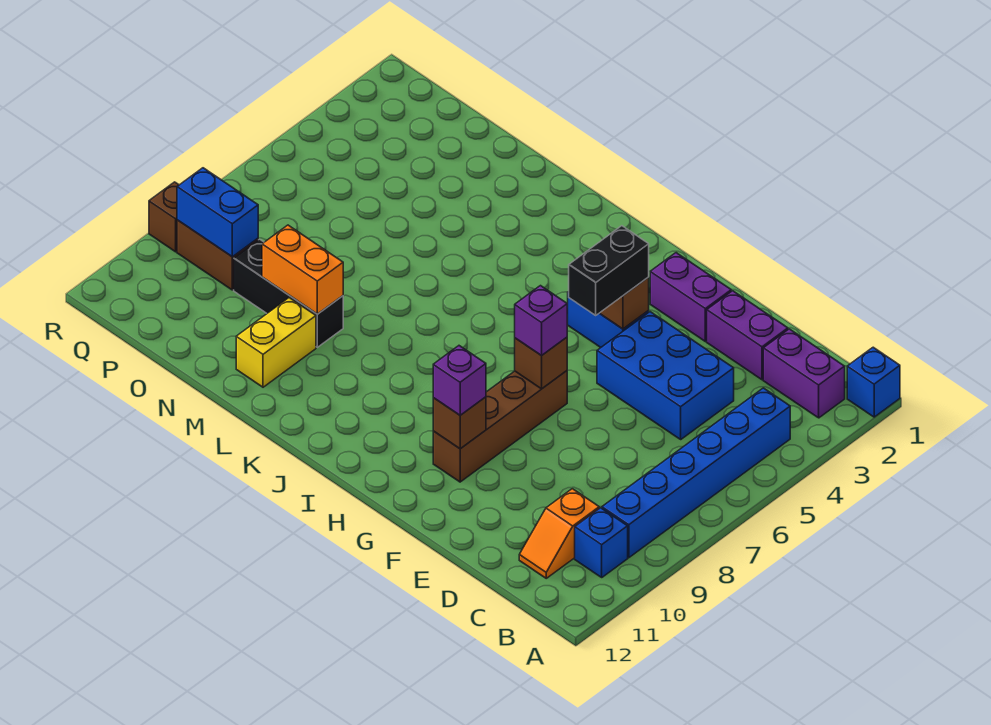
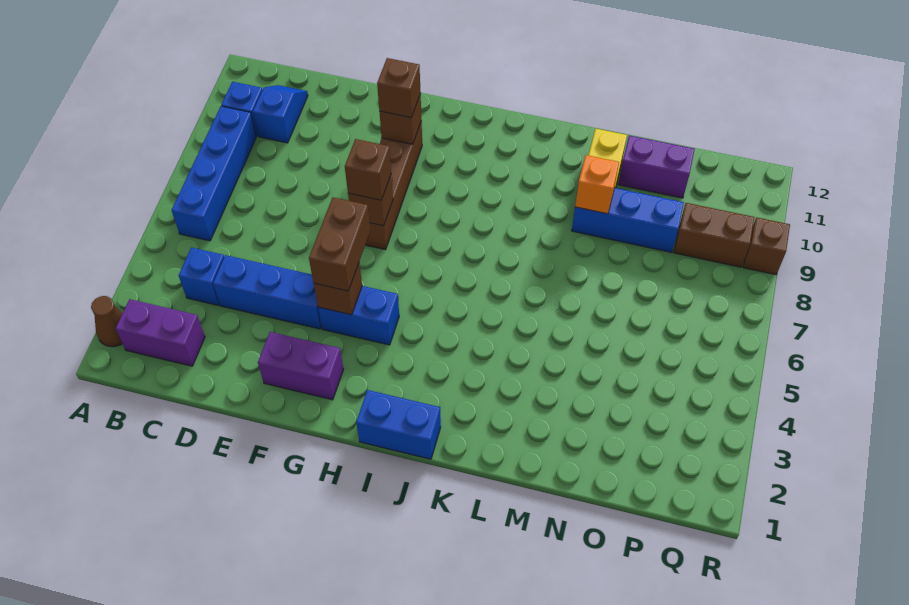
blue brick A1 level 1 -> blue brick C4 level 1
none -> brown cone A2 level 1
blue brick B4:B9 level 1 -> blue brick B6:B9 level 1
orange slope C10:C11 level 1 top 10 -> blue slope C10:C11 level 1 top 10
purple brick D2:E2 level 1 -> purple brick N11:O11 level 1
blue brick D4:F5 level 1 -> blue brick D4:F4 level 1
black brick G4:G5 level 3 -> brown brick G4:G5 level 3
purple brick G7 level 3 -> brown brick G7 level 3
purple brick G10 level 3 -> brown brick G10 level 3
black brick M9:O9 level 1 -> blue brick M9:O9 level 1
orange brick M9:N9 level 2 -> orange brick M9 level 2
blue brick P9:Q9 level 2 -> blue brick I1:J1 level 1

